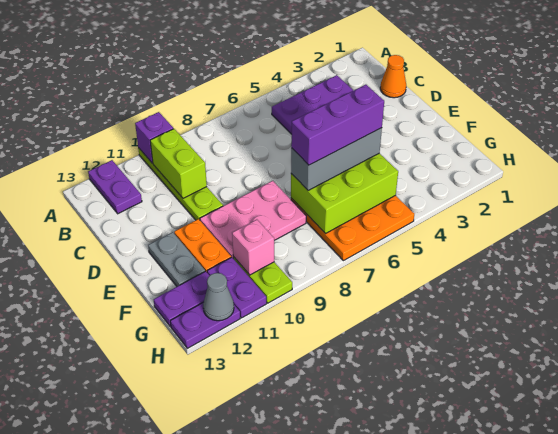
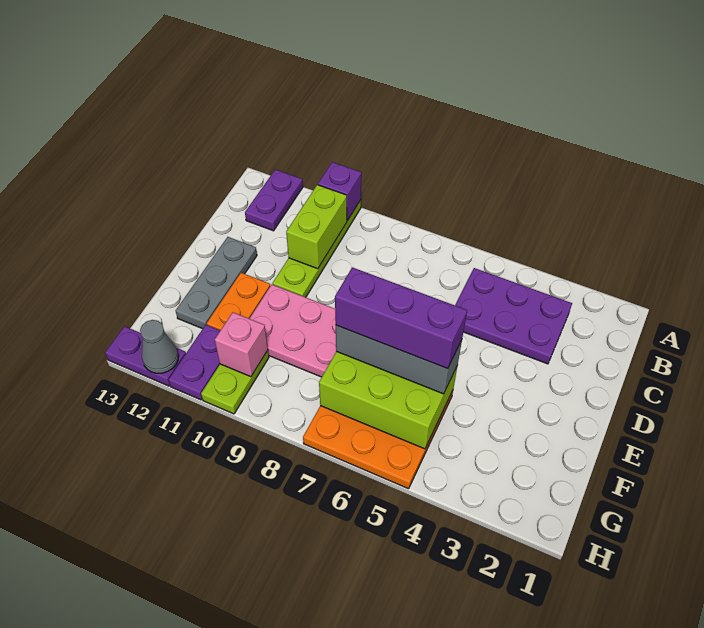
orange cone C1 level 1 -> none
grey plate E12:F12 level 1 -> grey plate D12:F12 level 1
purple plate G12:G13 level 1 -> none

